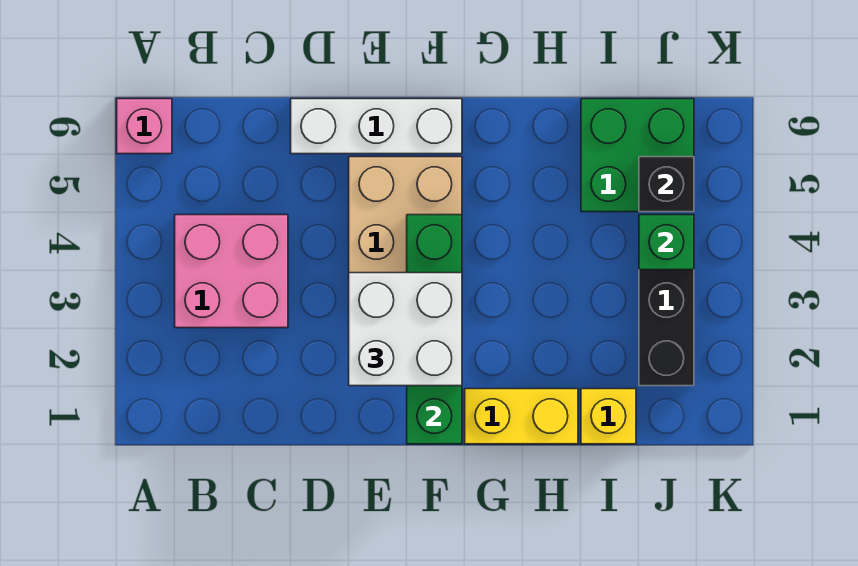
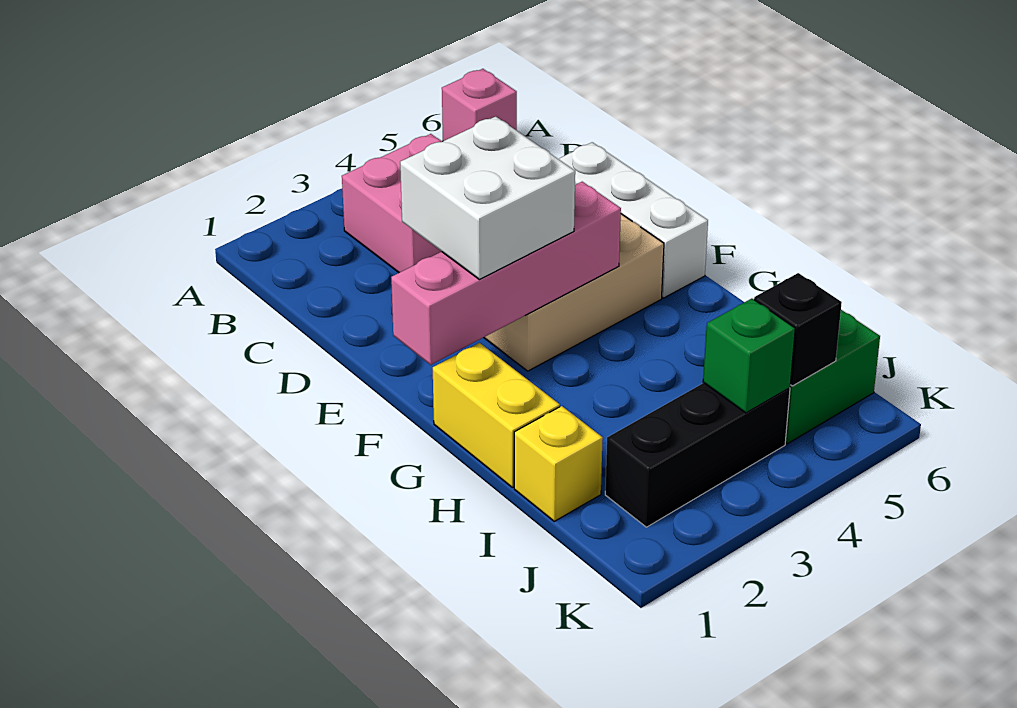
green brick F1:F4 level 2 -> pink brick F1:F4 level 2

